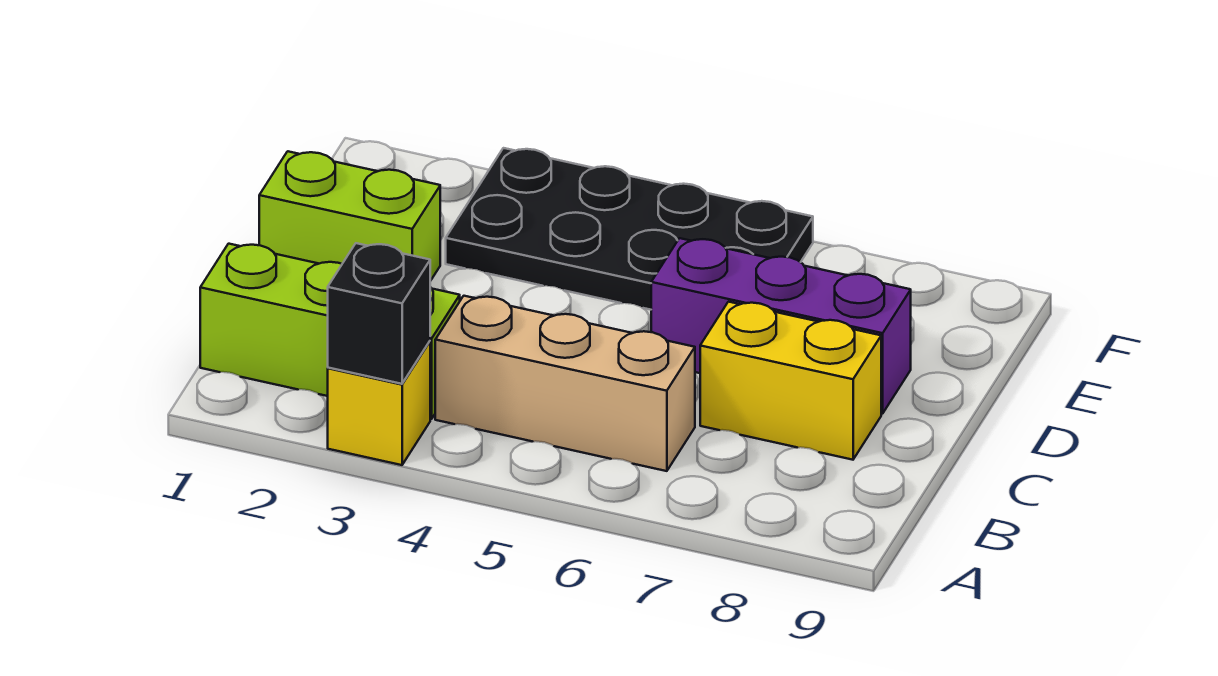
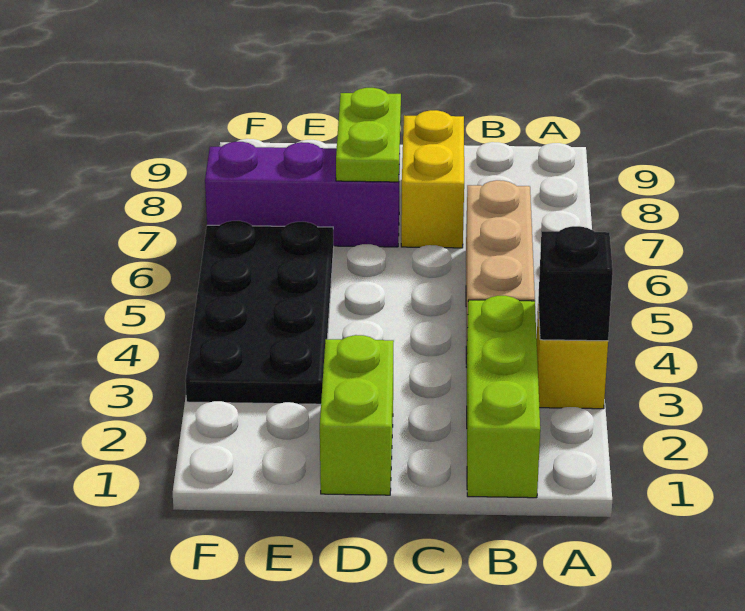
purple brick D6:D8 level 1 -> purple brick D7:F7 level 1
none -> lime plate D7:D8 level 2

